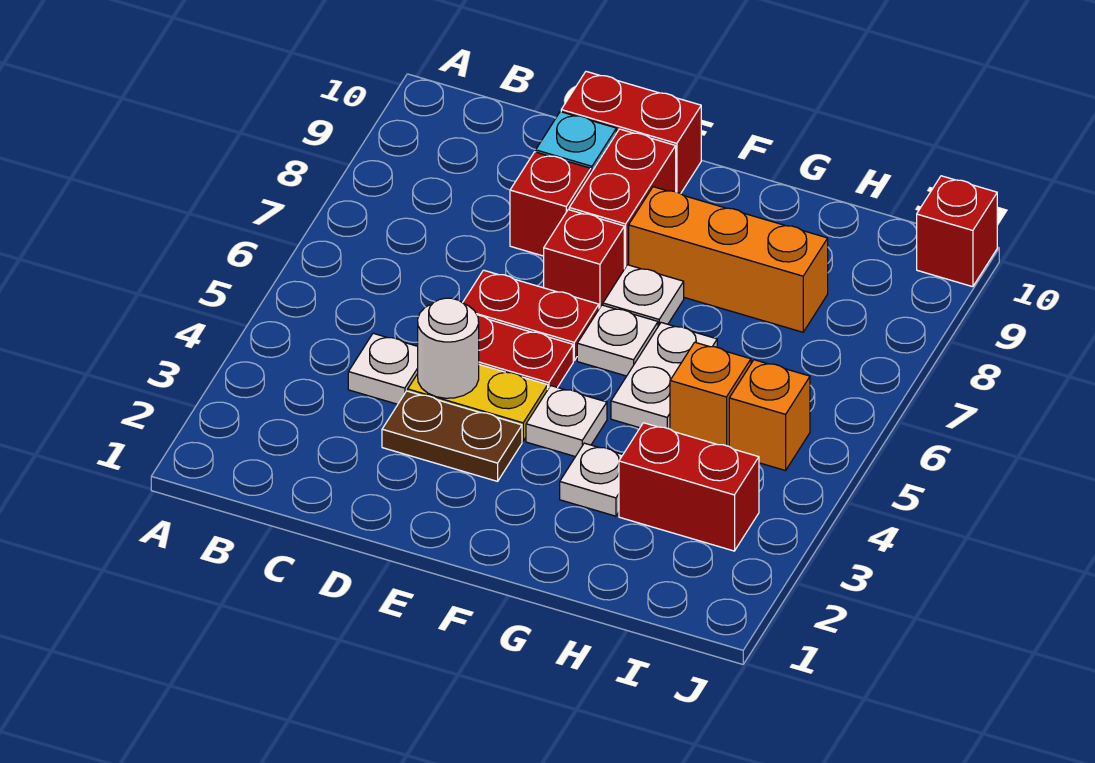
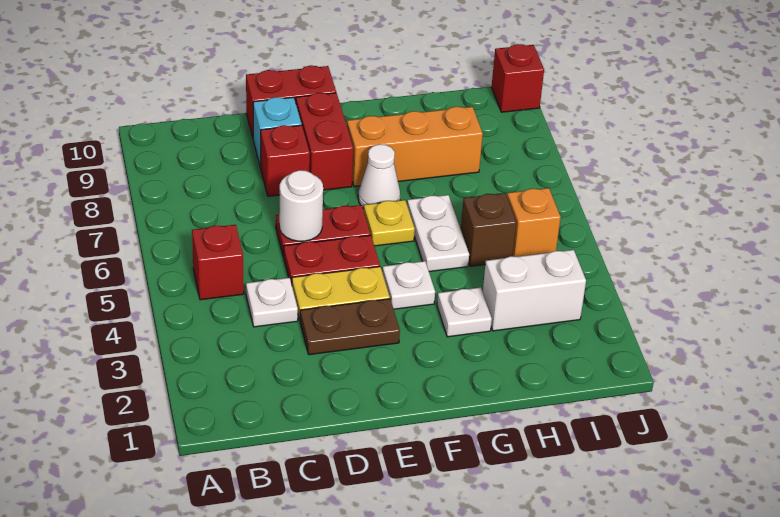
white round brick D4 level 2 -> white round brick D6 level 2
red brick E7 level 1 -> red brick B5 level 1
white plate F6 level 1 -> yellow plate F6 level 1
white plate F7 level 1 -> white cone F7 level 1
red brick H3:I3 level 1 -> white brick H3:I3 level 1
orange brick H5 level 1 -> brown brick H5 level 1

